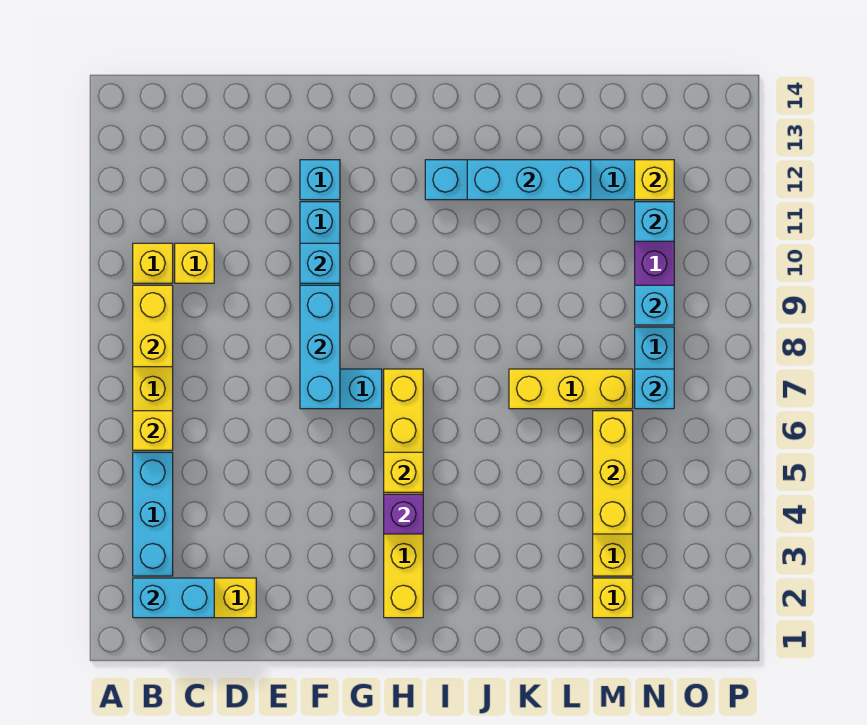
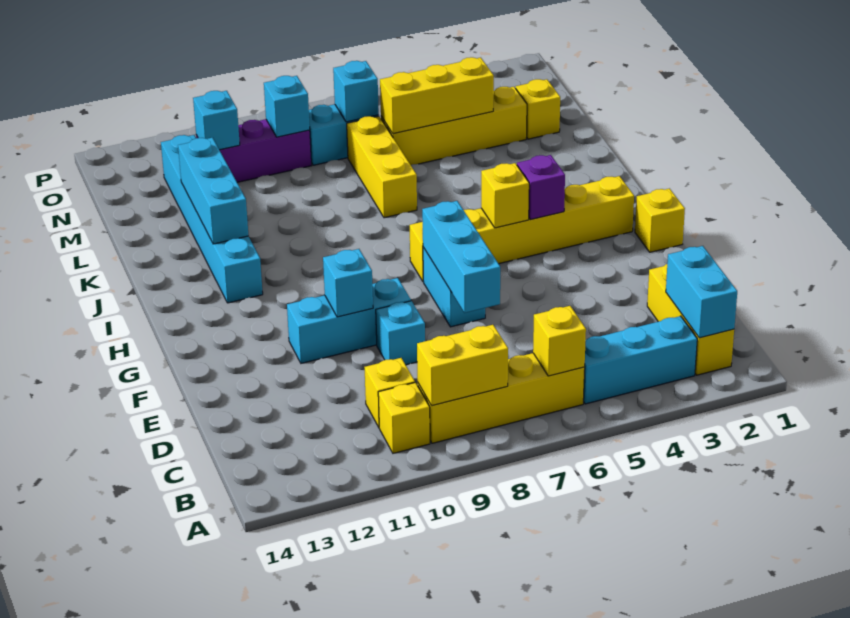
cyan brick F7:F9 level 2 -> cyan brick E7:G7 level 2
cyan brick F12 level 1 -> cyan brick E9 level 1
yellow brick N12 level 2 -> yellow brick G1 level 1

